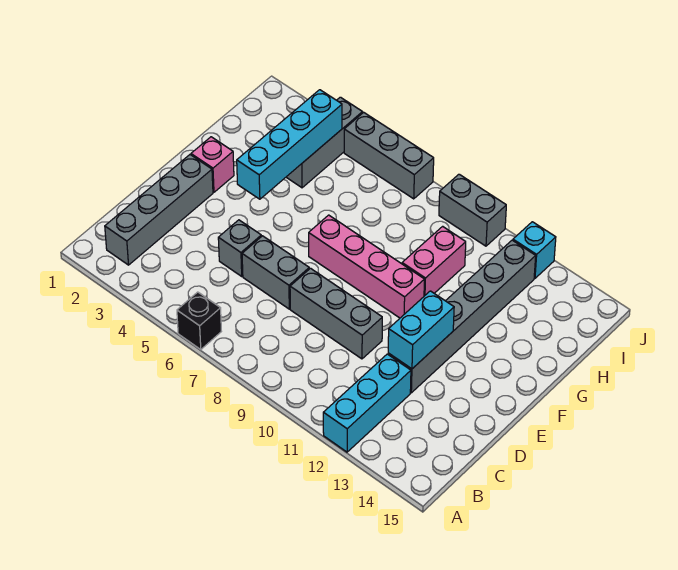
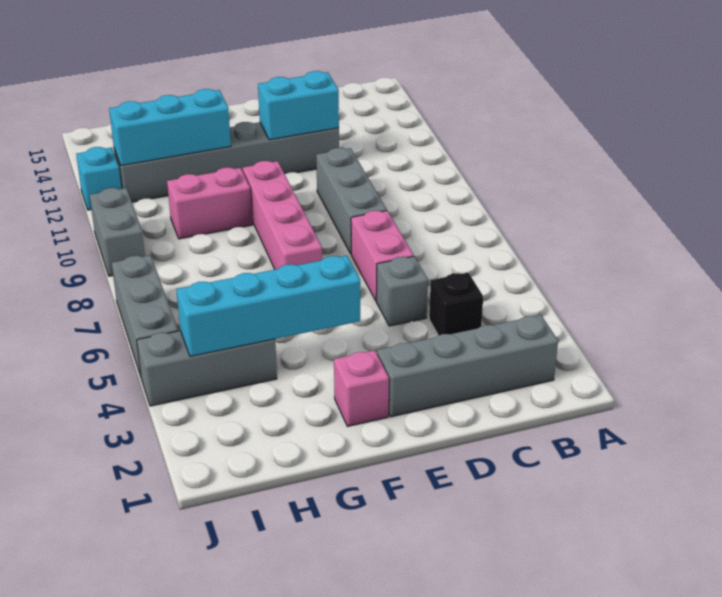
black brick A6 level 1 -> black brick C4 level 1
cyan brick A12:C12 level 1 -> cyan brick G12:I12 level 2
grey brick D6:D7 level 1 -> pink brick D6:D7 level 1

